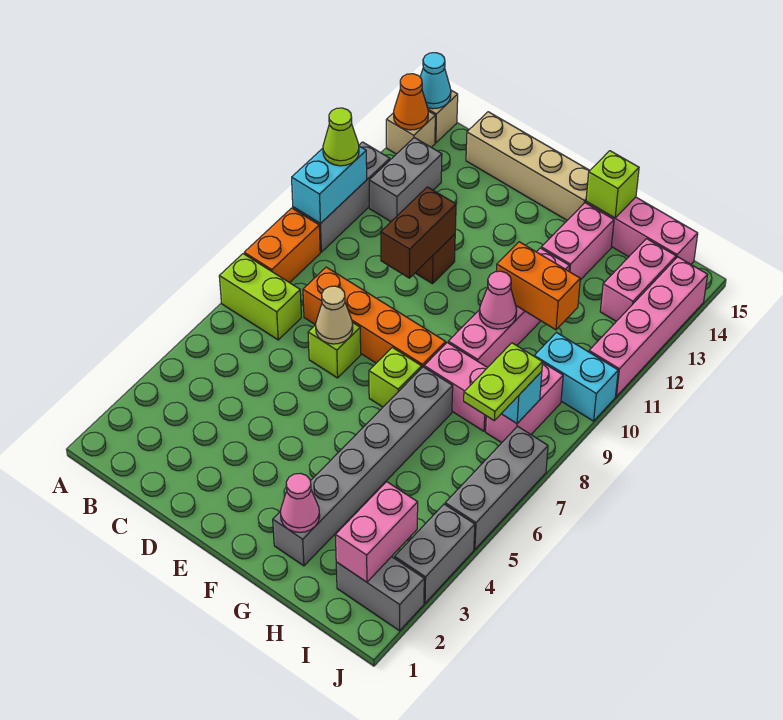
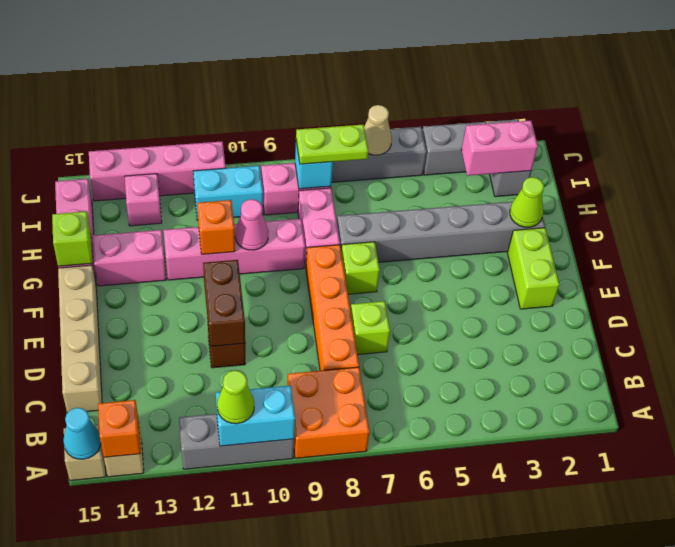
lime brick A7:B7 level 1 -> lime brick E2:F2 level 1
orange brick A8:A9 level 1 -> orange brick A8:B9 level 1
orange cone A14 level 2 -> orange brick A14 level 2
grey brick B12:B13 level 1 -> none
tan cone D7 level 2 -> tan cone J6 level 2
brown brick D10:D11 level 2 -> brown brick D11:E11 level 2
pink cone G2 level 2 -> lime cone G2 level 2
orange brick G11:H11 level 2 -> orange brick G11 level 2
cyan brick I10:J10 level 1 -> cyan brick I10:I11 level 1
pink brick I13:I14 level 1 -> pink brick I13 level 1

